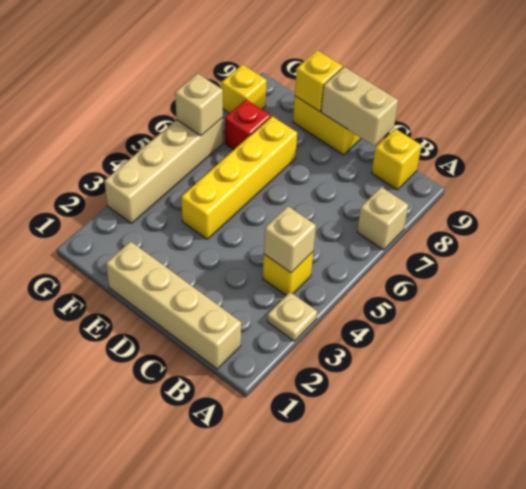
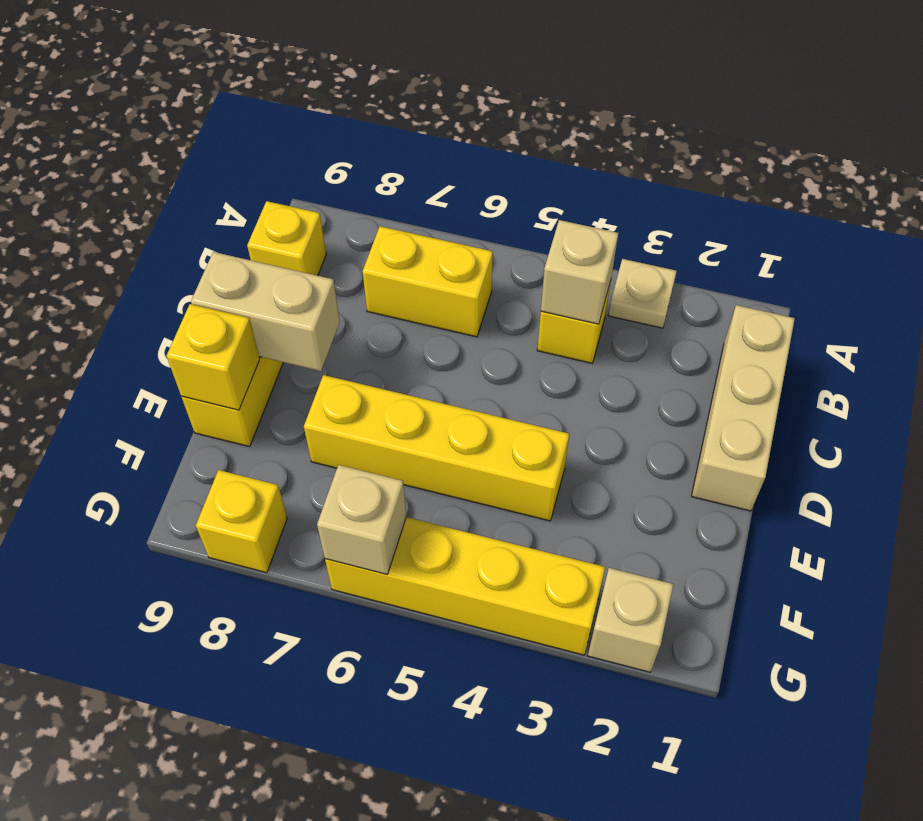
tan brick A7 level 1 -> tan brick G2 level 1
tan brick B1:E1 level 1 -> tan brick B1:D1 level 1
none -> yellow brick B6:B7 level 1
tan brick C9:D9 level 2 -> tan brick D8:D9 level 2
red brick F7 level 1 -> none
tan brick G3:G6 level 1 -> yellow brick G3:G6 level 1

